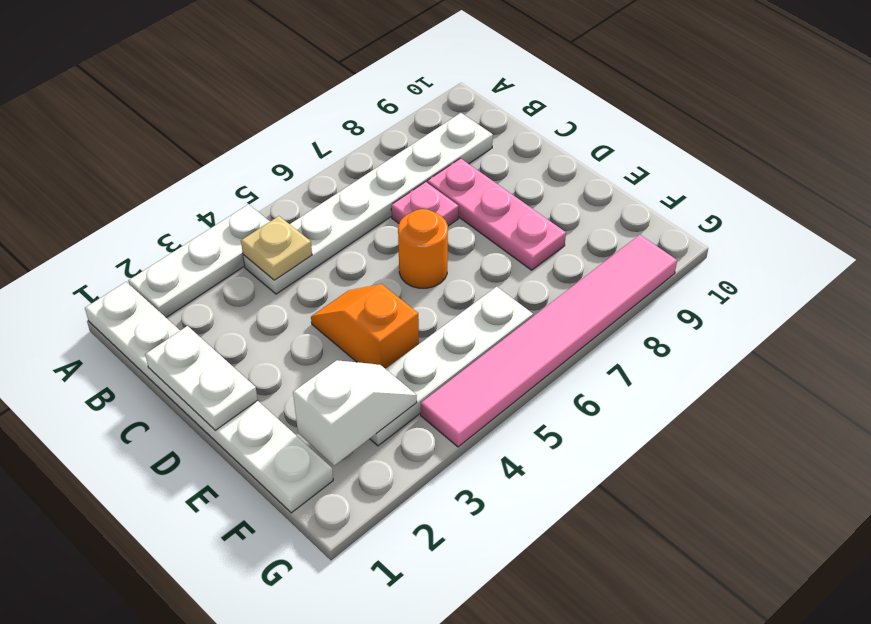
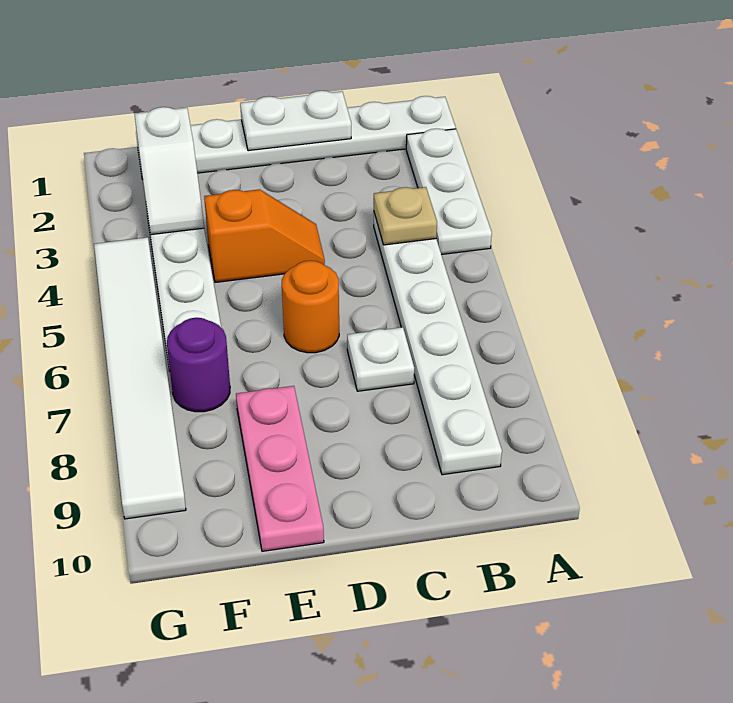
pink plate C7 level 1 -> white plate C7 level 1
pink plate C8:E8 level 1 -> pink plate E8:E10 level 1
none -> purple round brick F7 level 1
pink tile G4:G9 level 1 -> white tile G4:G9 level 1

